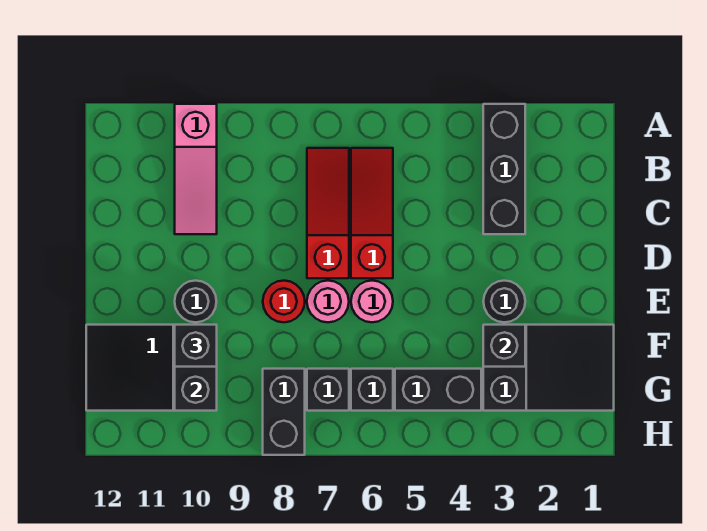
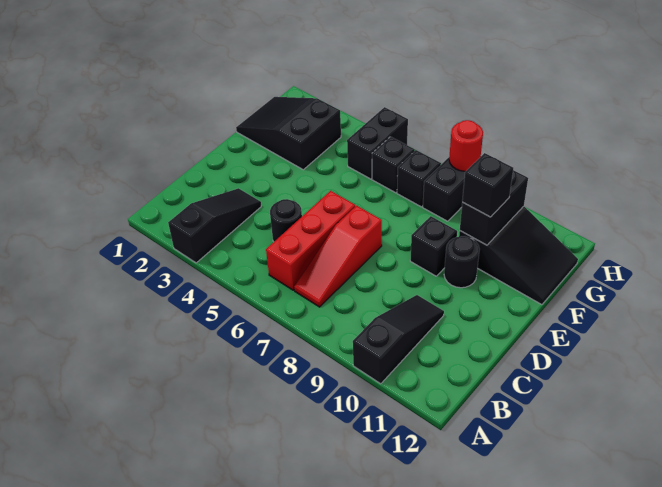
black brick A3:C3 level 1 -> black slope A3:C3 level 1 top A
pink slope A10:C10 level 1 top A -> black slope A10:C10 level 1 top A
red slope B6:D6 level 1 top D -> red brick B6:D6 level 1
black round brick E3 level 1 -> black round brick C5 level 1
pink round brick E6 level 1 -> none
pink round brick E7 level 1 -> none
red round brick E8 level 1 -> red round brick H8 level 2
black brick F3 level 2 -> black brick E9 level 1
black brick G4:G5 level 1 -> black brick G5:H5 level 1

